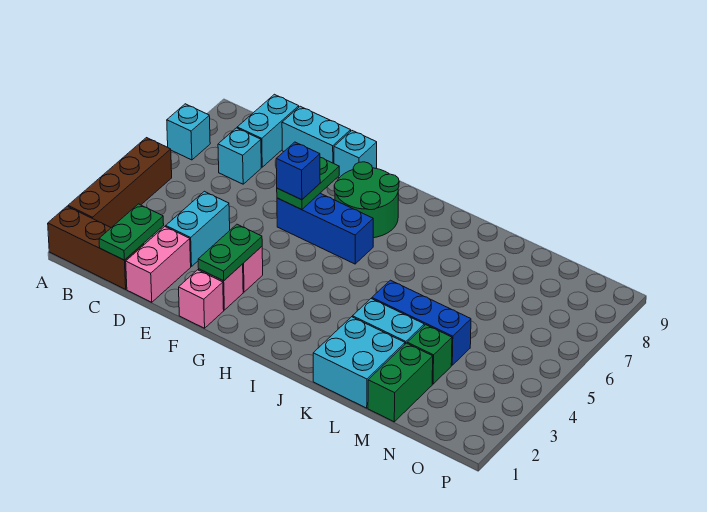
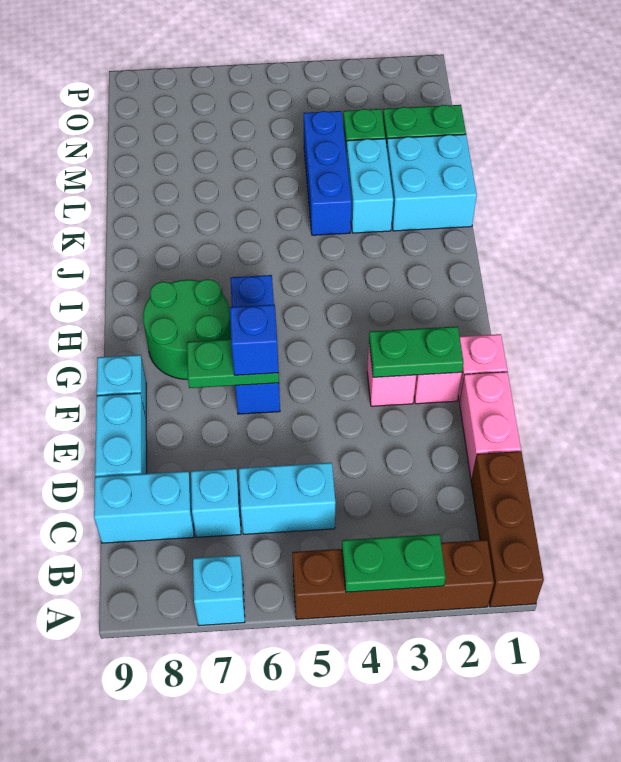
green plate C1:C2 level 2 -> green plate A3:A4 level 2
pink brick D1:D2 level 1 -> pink brick D1:E1 level 1
cyan brick D3:D4 level 1 -> cyan brick C5:C6 level 1

